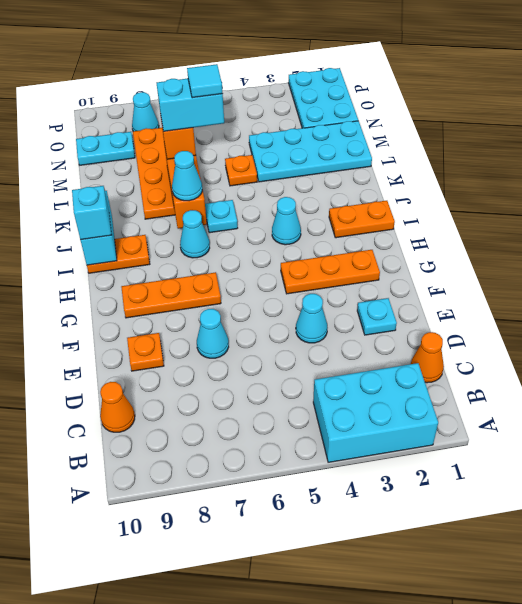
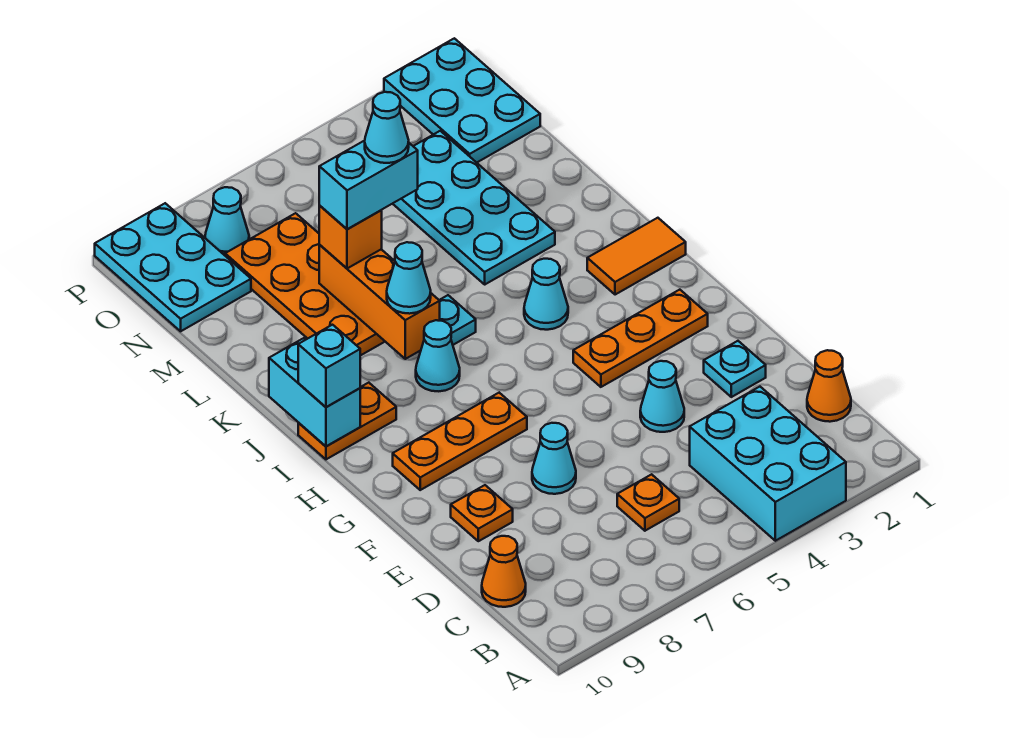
cyan brick A2:B4 level 1 -> cyan brick A3:C4 level 1
orange plate I1:I2 level 1 -> orange tile I1:I2 level 1
cyan plate L1:M4 level 1 -> cyan plate K3:N4 level 1
orange plate L5 level 1 -> orange plate C6 level 1
cyan tile L6 level 5 -> cyan cone L6 level 5
cyan plate N9:N10 level 1 -> cyan plate N9:P10 level 1

